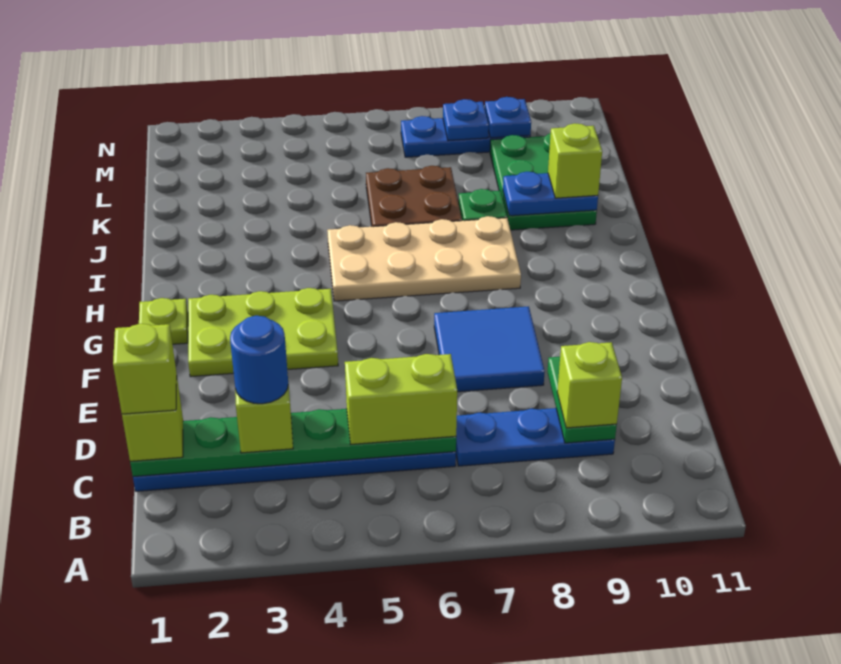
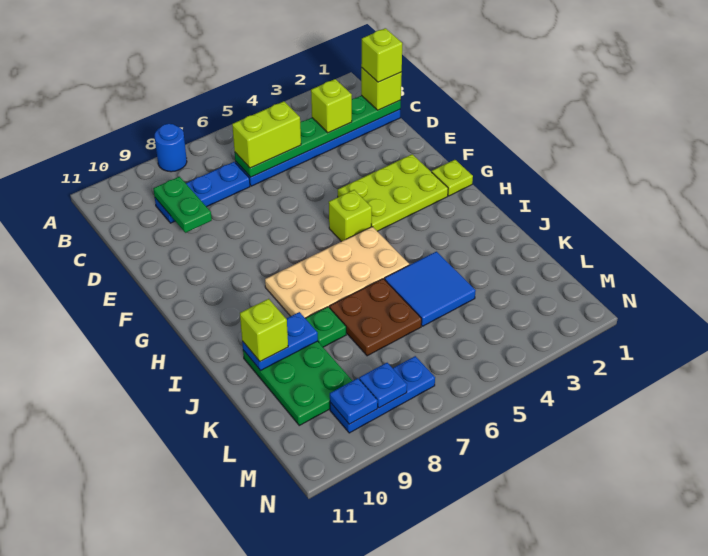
blue round brick C3 level 4 -> blue round brick A8 level 1
lime brick C9 level 3 -> lime brick G5 level 1
blue tile E7:F8 level 1 -> blue tile J4:K5 level 1

